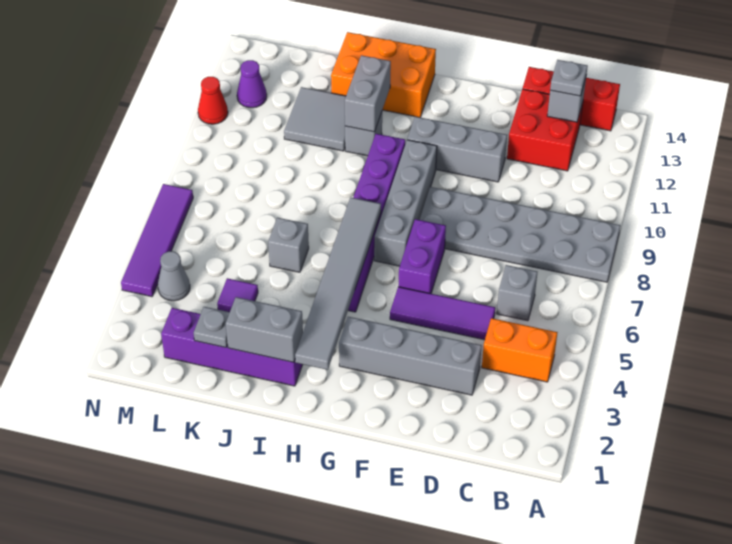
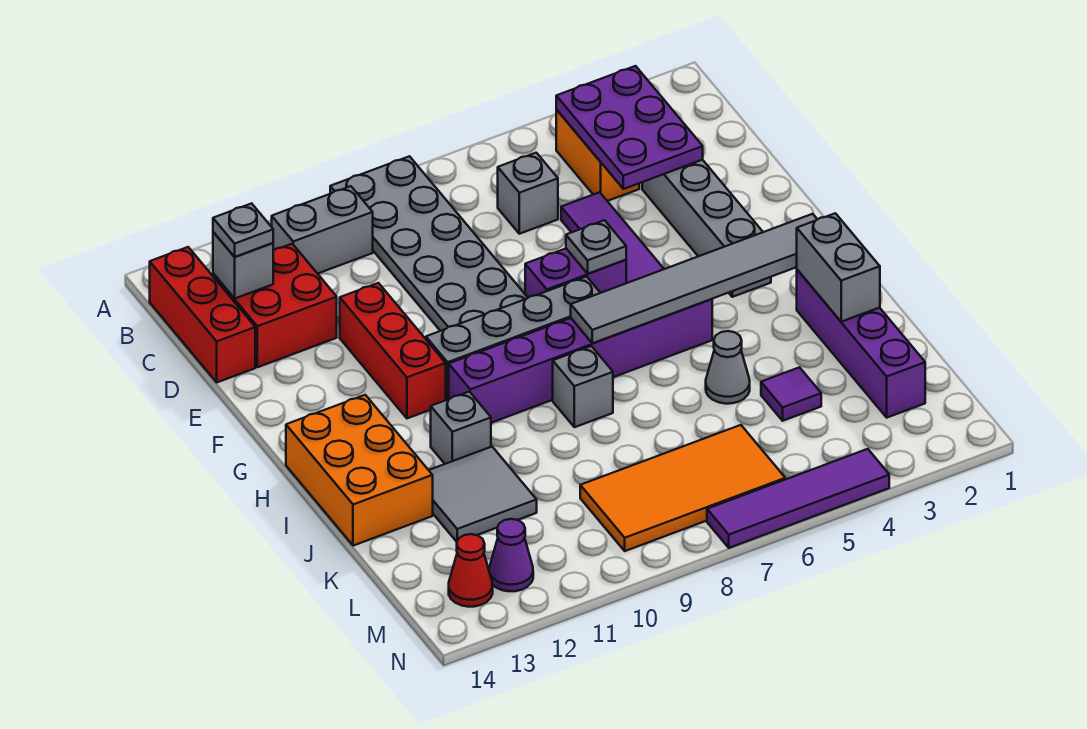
none -> purple plate B3:D4 level 2
grey brick E11:G11 level 1 -> red brick E11:G11 level 1
grey brick I11:I12 level 2 -> grey brick B10:B11 level 1
grey brick J6 level 1 -> grey brick I8 level 1
grey plate K2 level 2 -> grey plate F6 level 2
none -> orange tile L6:M9 level 1
grey cone M4 level 1 -> grey cone J5 level 1
red cone N11 level 1 -> red cone M13 level 1

